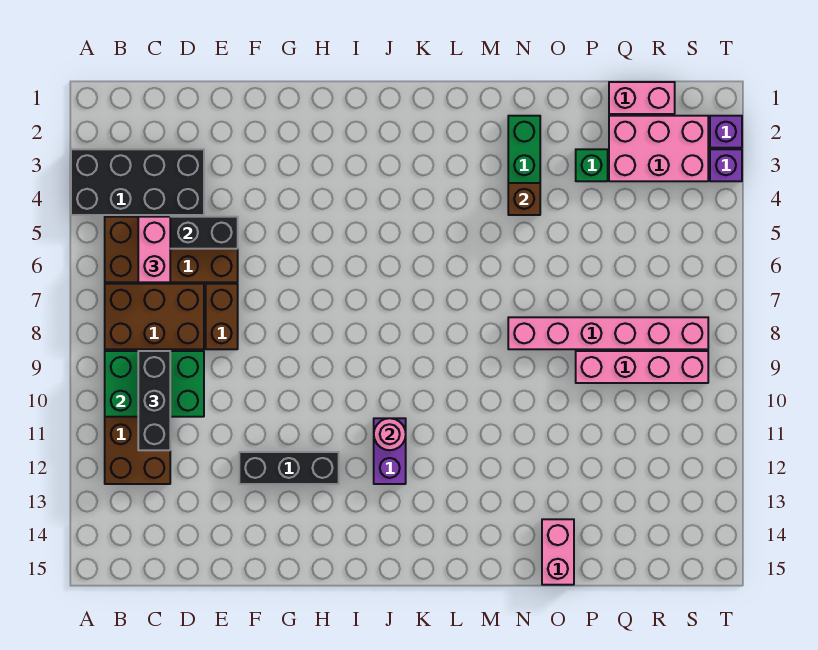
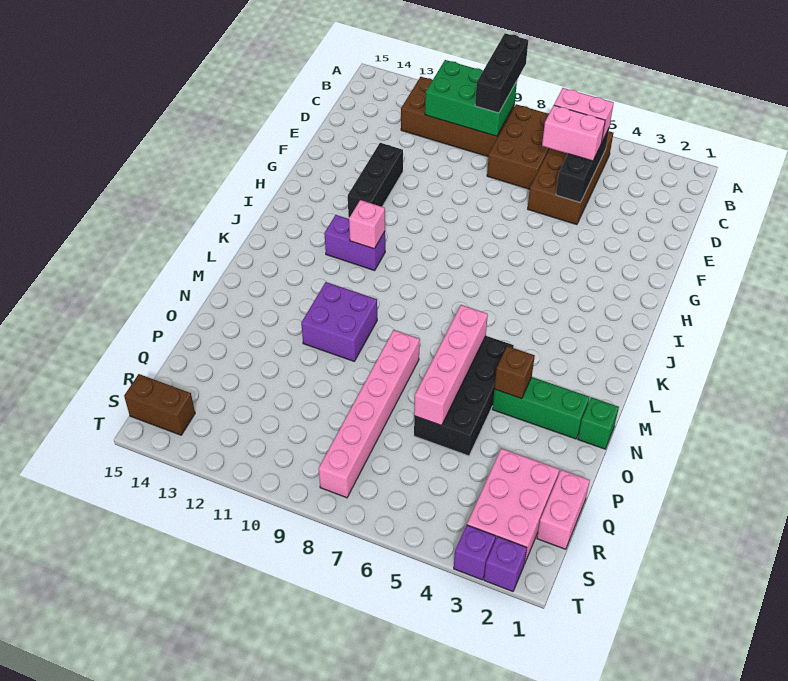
black brick A3:D4 level 1 -> black brick M5:P6 level 1
green brick B9:D10 level 2 -> green brick B9:C11 level 2
black brick C9:C11 level 3 -> black brick A9:C9 level 3
brown brick E7:E8 level 1 -> brown brick S14:S15 level 1
pink round brick J11 level 2 -> pink brick J11 level 2
none -> purple brick M10:N11 level 1
pink brick O14:O15 level 1 -> pink brick D5:D6 level 3
green brick P3 level 1 -> green brick N1 level 1
pink brick P9:S9 level 1 -> pink brick M6:P6 level 2

